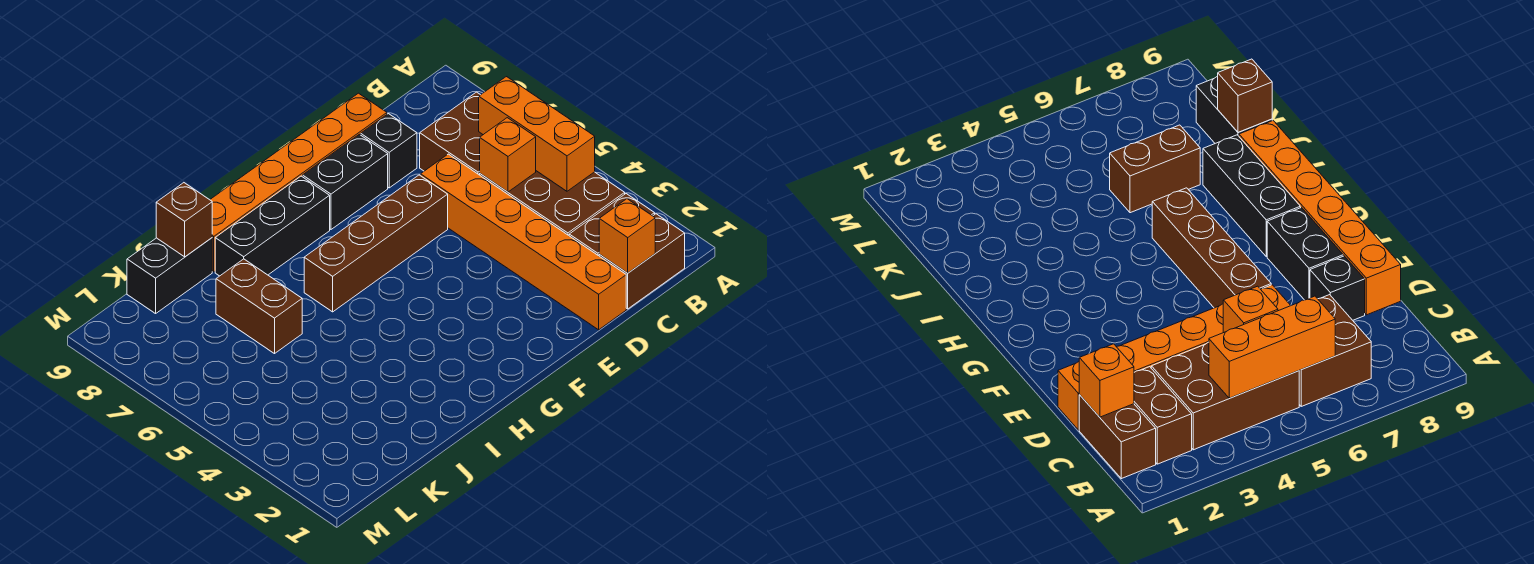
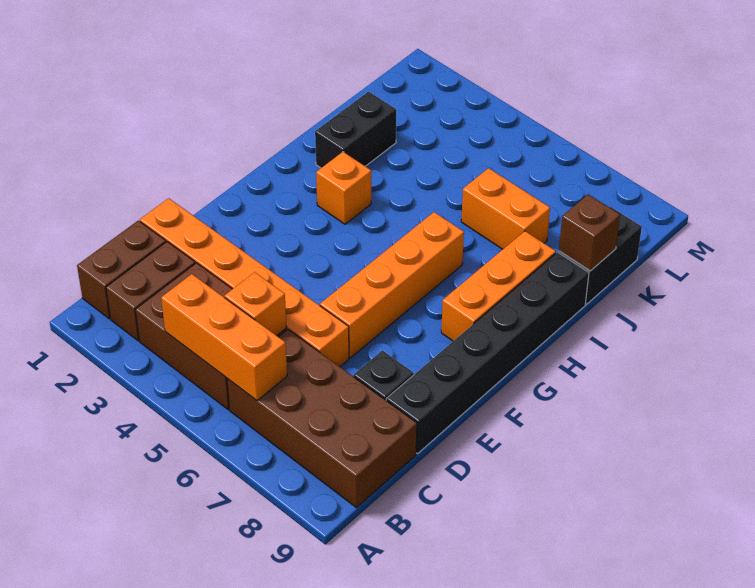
brown brick B6:C7 level 1 -> brown brick B6:C9 level 1
orange brick C1 level 2 -> orange brick H3 level 1
orange brick D9:I9 level 1 -> black brick D9:I9 level 1
brown brick E6:H6 level 1 -> orange brick E6:H6 level 1
black brick E8:F8 level 1 -> black brick I2:J2 level 1
black brick G8:I8 level 1 -> orange brick G8:I8 level 1
brown brick J6:J7 level 1 -> orange brick J6:J7 level 1

